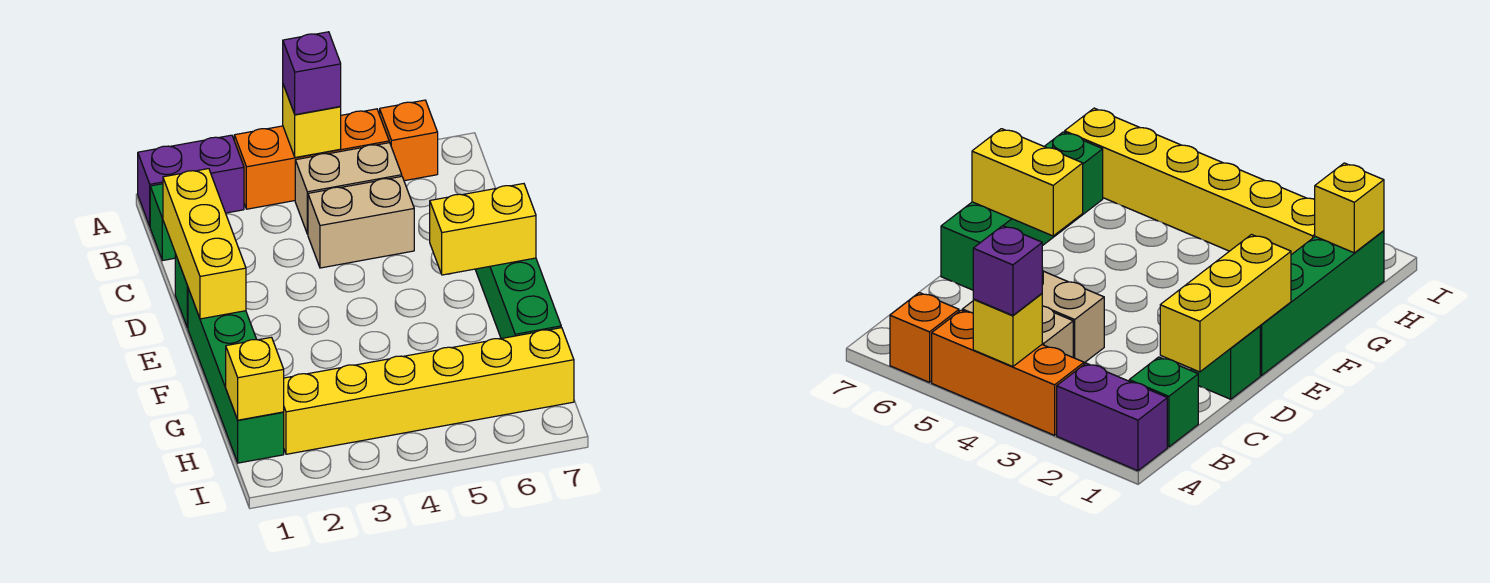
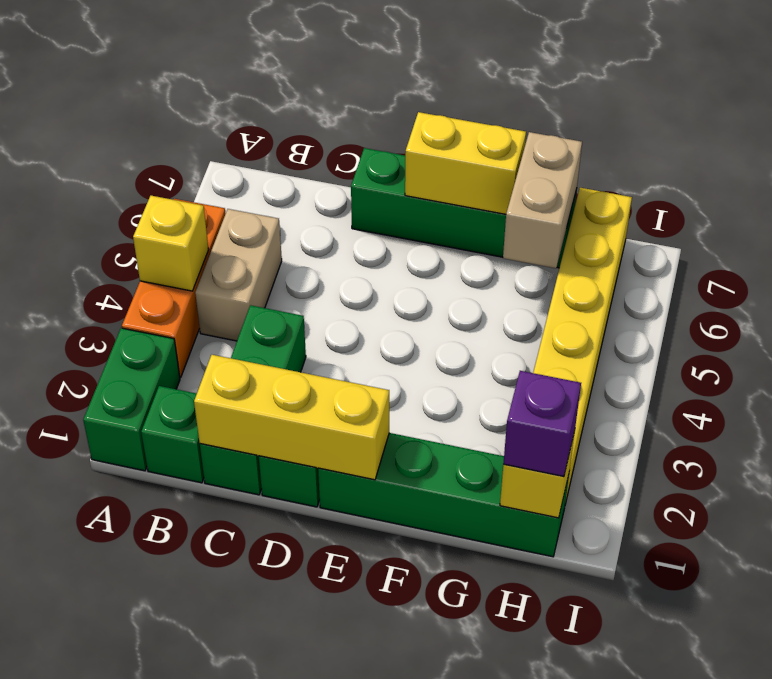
purple brick A1:A2 level 1 -> green brick A1:A2 level 1
purple brick A4 level 3 -> purple brick H1 level 3
orange brick A6 level 1 -> none
none -> green brick C1:C3 level 1
tan brick C4:C5 level 1 -> tan brick G6:G7 level 2
yellow brick E6:E7 level 2 -> yellow brick E7:F7 level 2

